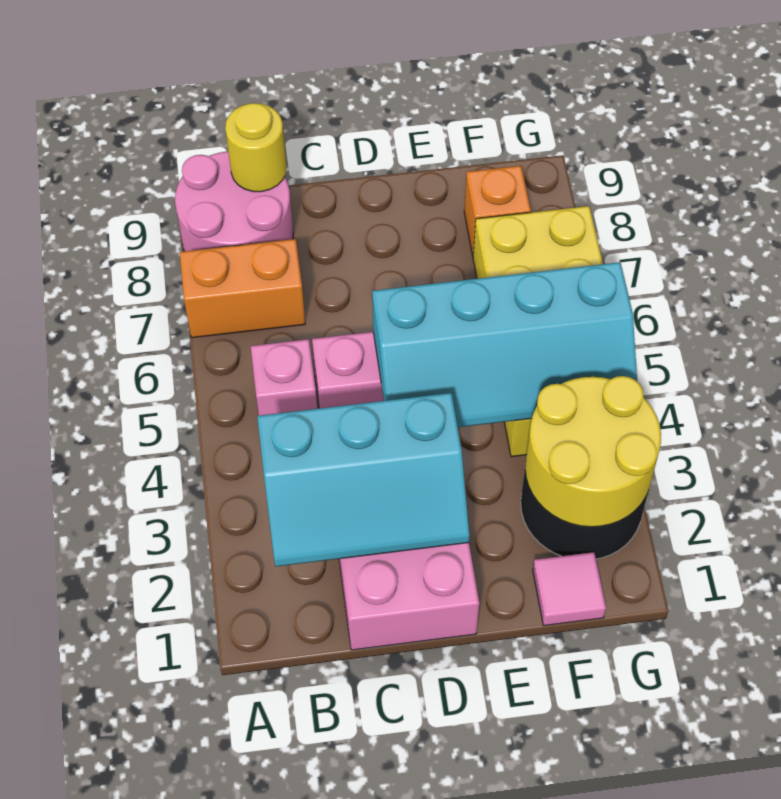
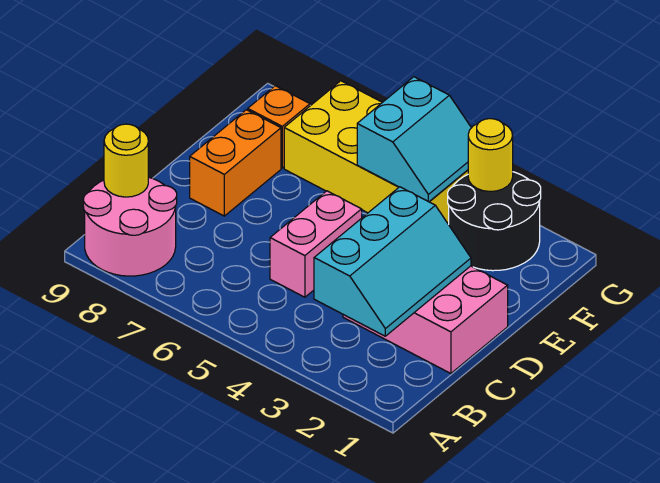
orange brick A7:B7 level 1 -> orange brick D8:E8 level 1
pink brick B5 level 1 -> none
cyan slope D4:G5 level 2 top 5 -> cyan slope F4:G5 level 2 top 5
pink tile F1 level 1 -> none
yellow round brick F2:G3 level 2 -> yellow round brick G3 level 2

